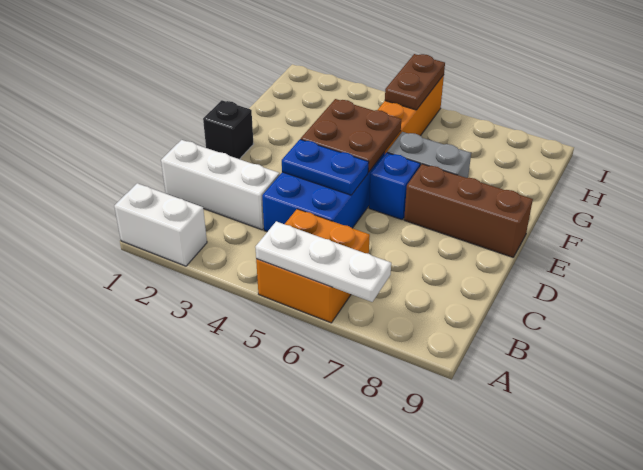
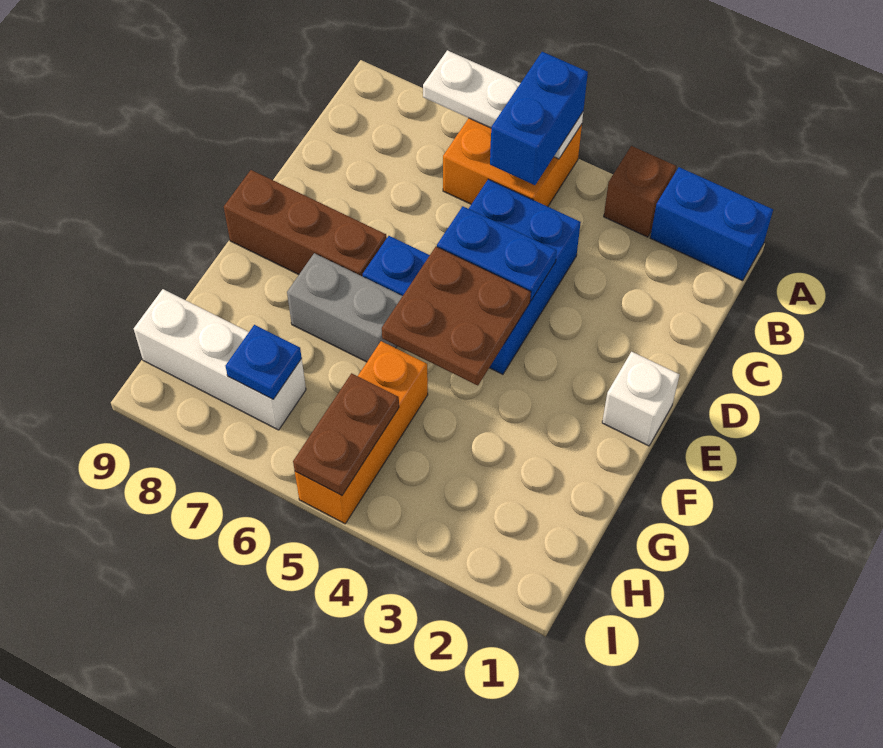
white brick A1:A2 level 1 -> blue brick A1:A2 level 1
none -> brown brick A3 level 1
none -> blue brick A5:B5 level 3
white brick C1:C3 level 1 -> white brick H7:H9 level 1
black brick E1 level 1 -> white brick E1 level 1
none -> blue plate H7 level 2

